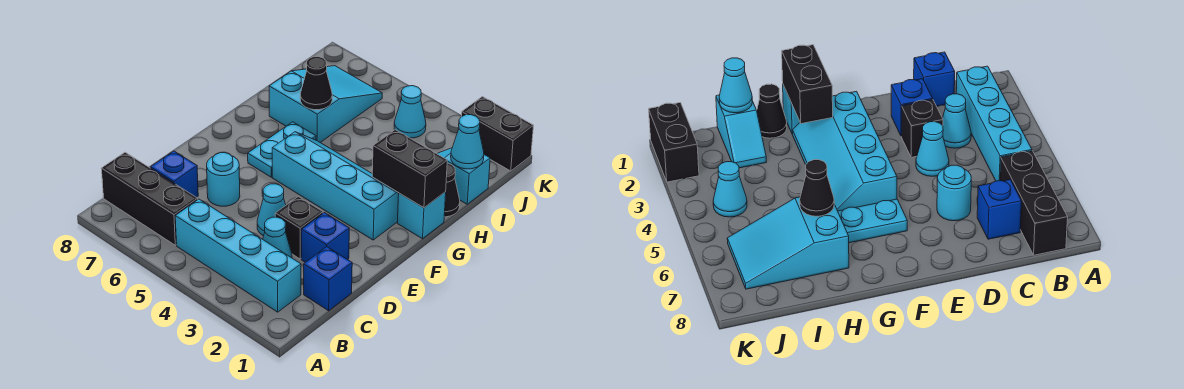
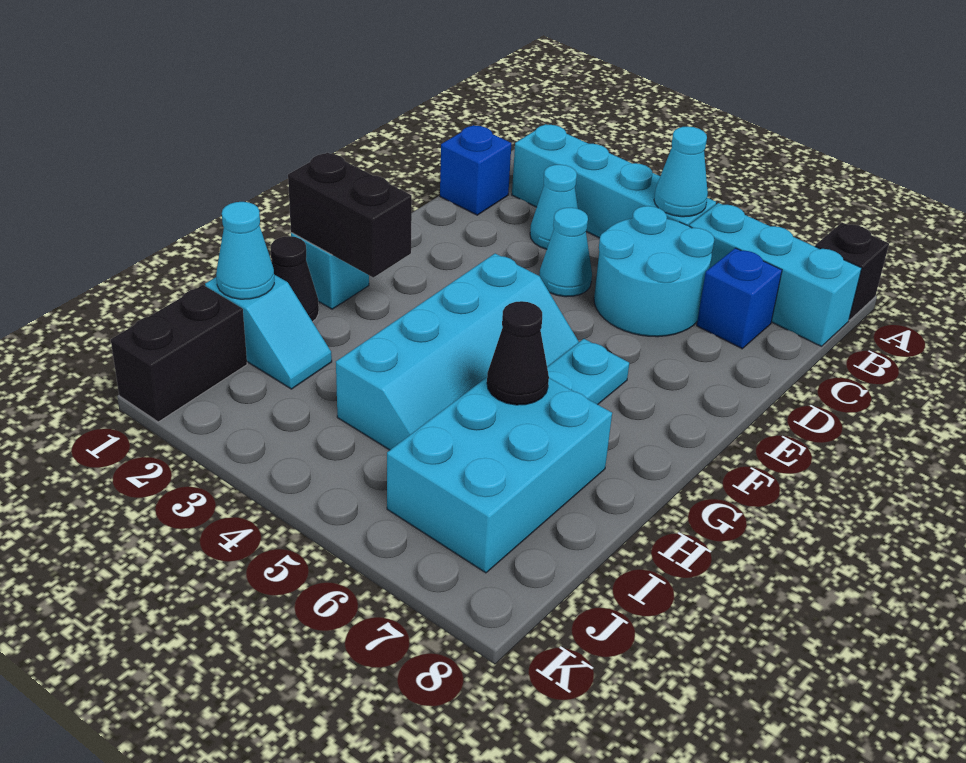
black brick B6:B8 level 1 -> cyan brick B6:B8 level 1
blue brick D2 level 1 -> none
black brick D3 level 1 -> black brick A8 level 1
cyan round brick D6 level 1 -> cyan round brick C5:D6 level 1
cyan slope F2:G5 level 1 top F -> cyan slope F4:I5 level 1 top 4
cyan slope H6:J7 level 1 top H -> cyan brick H6:J7 level 1
cyan cone J4 level 1 -> cyan cone B5 level 2
black brick K1:K2 level 1 -> black brick J1:K1 level 1

